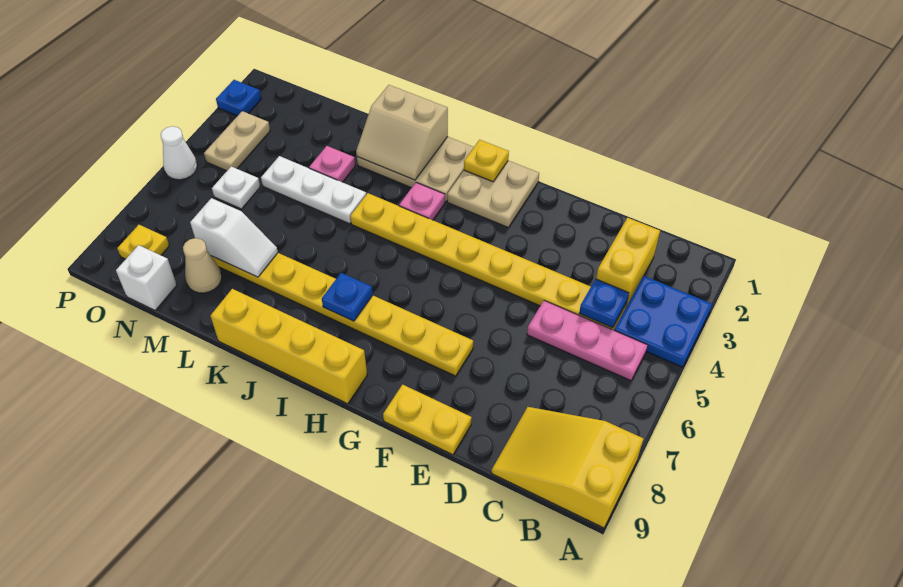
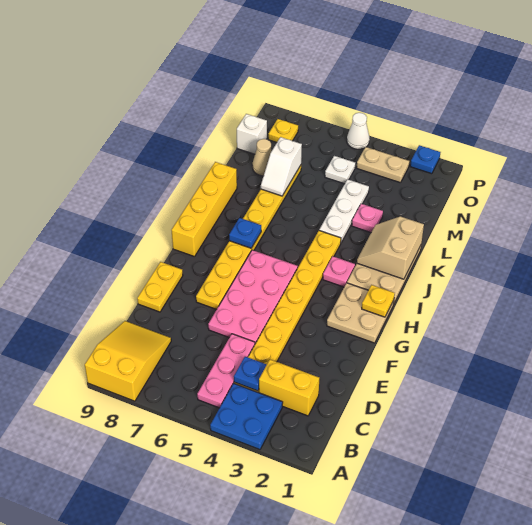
none -> pink plate E5:H6 level 1

